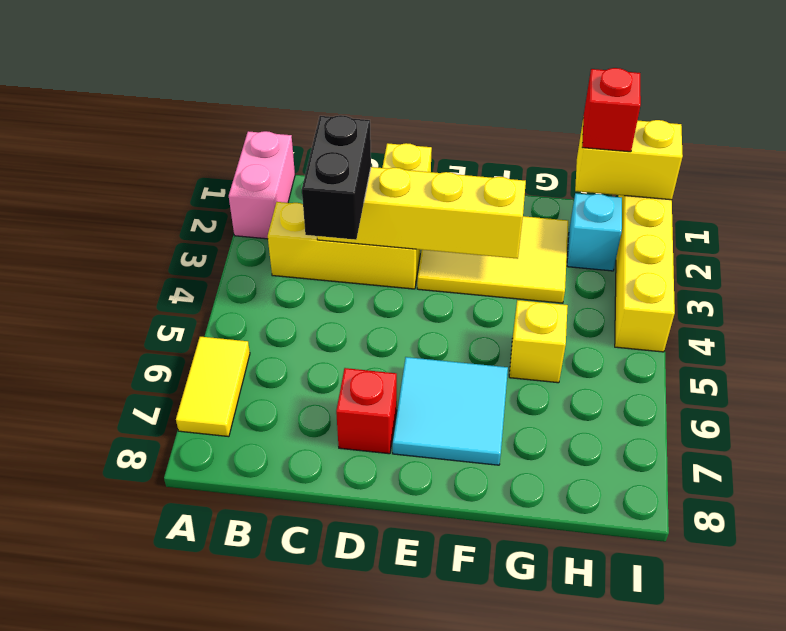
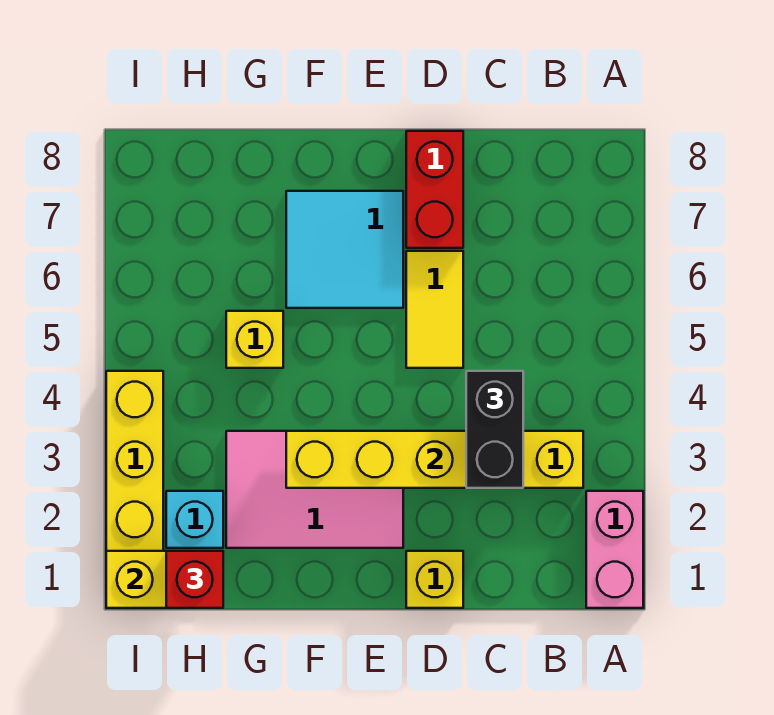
yellow tile A6:A7 level 1 -> yellow tile D5:D6 level 1
red brick D7 level 1 -> red brick D7:D8 level 1
yellow tile E2:G3 level 1 -> pink tile E2:G3 level 1

